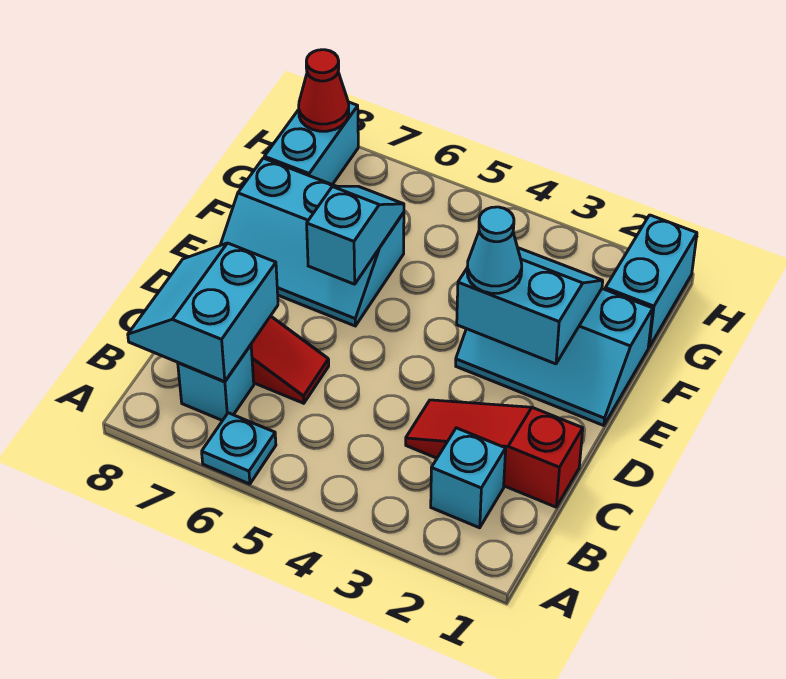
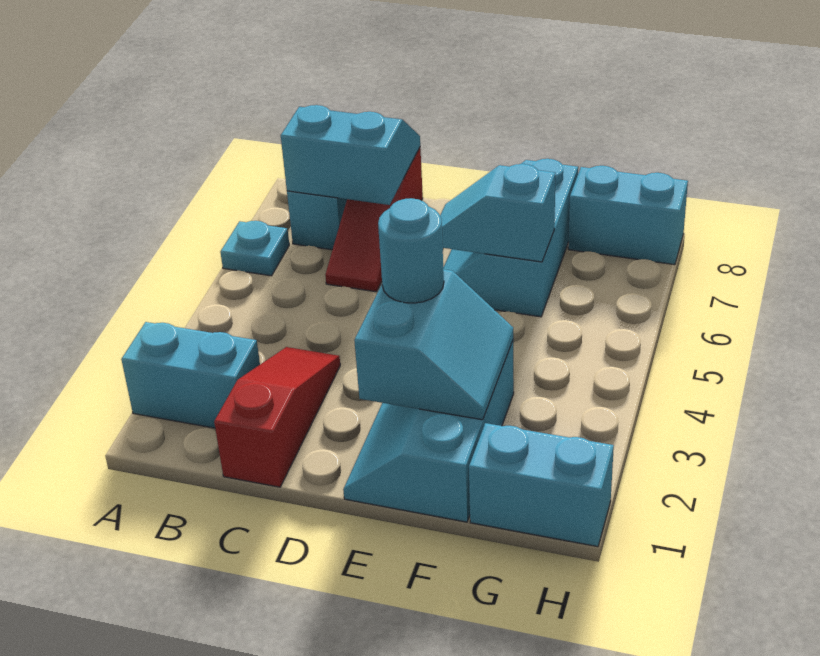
cyan brick B2 level 1 -> cyan brick A2:B2 level 1
cyan cone E3 level 3 -> cyan round brick E3 level 3
cyan slope E6:F6 level 2 top E -> cyan slope E6:F6 level 2 top F
red cone H8 level 2 -> none

